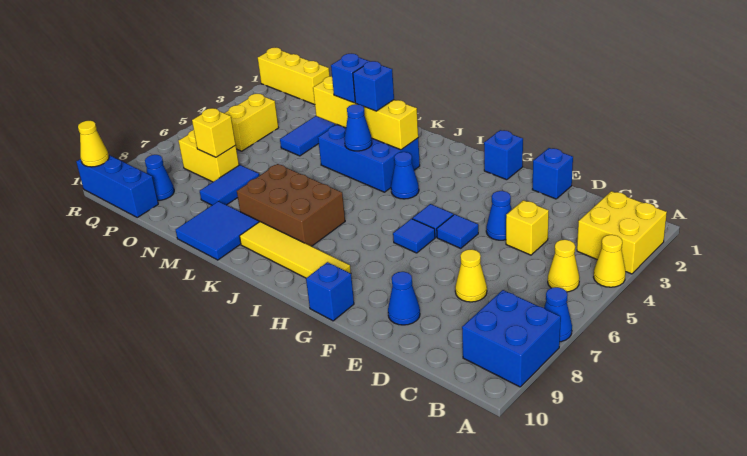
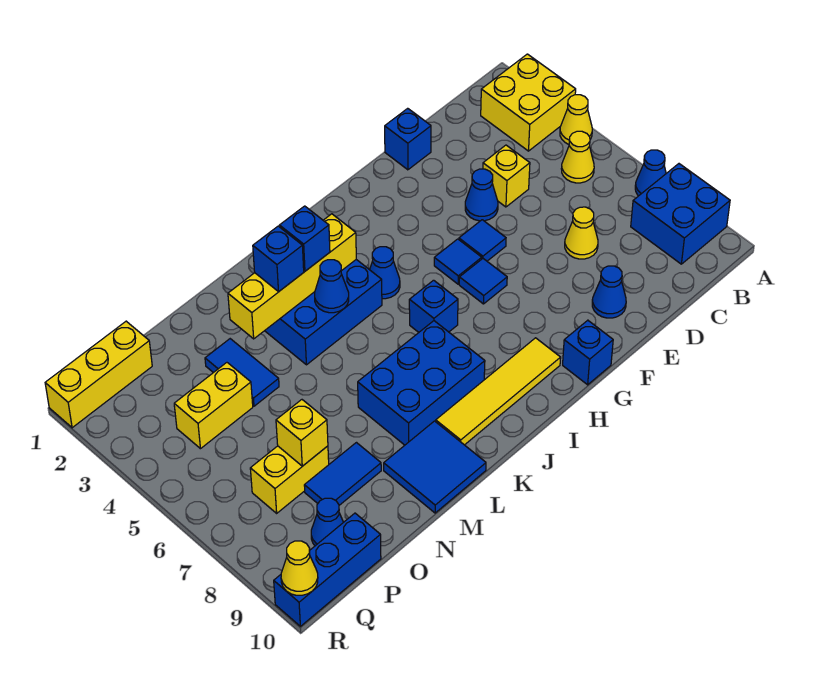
blue brick G1 level 1 -> blue brick I6 level 1
brown brick J7:L8 level 1 -> blue brick J7:L8 level 1
blue tile N7:N8 level 1 -> blue tile N8:O8 level 1
yellow brick P4:P5 level 1 -> yellow brick O4:P4 level 1

